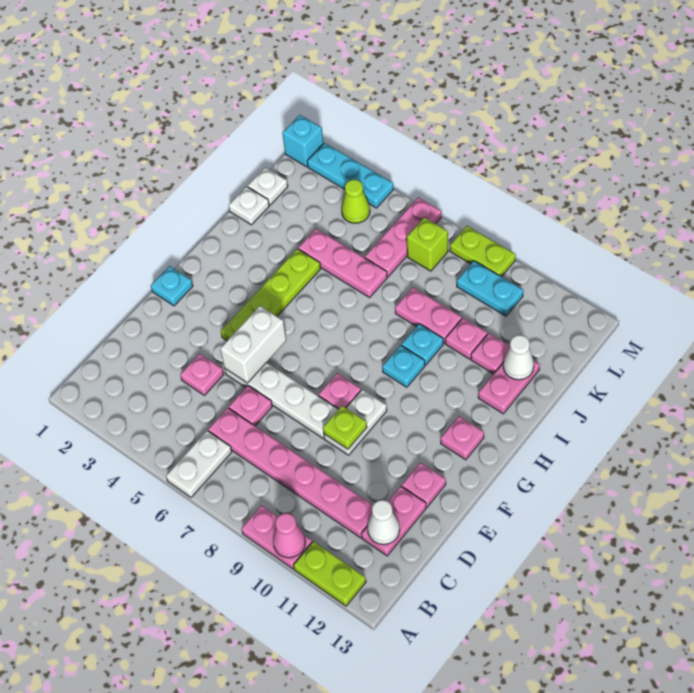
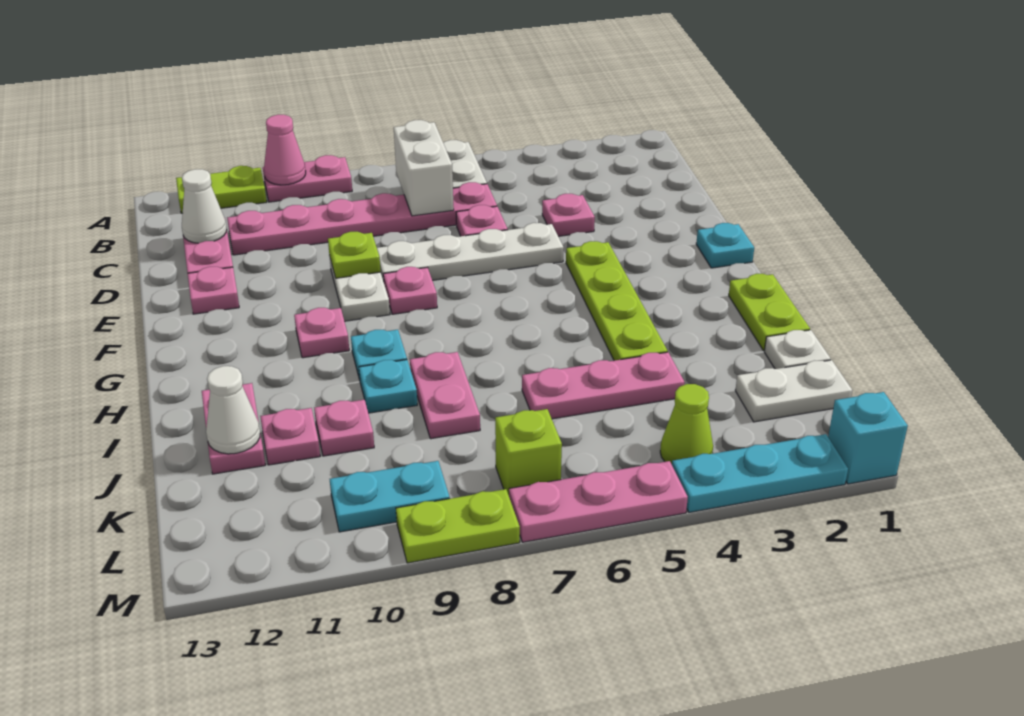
white brick E5:F5 level 2 -> white brick B7:C7 level 2
pink plate G12 level 1 -> pink plate G10 level 1
none -> lime plate H1:I1 level 1
pink plate J8:J9 level 1 -> pink plate I8:J8 level 1
white plate K1 level 1 -> white plate K1:K2 level 1
pink plate K6:M6 level 1 -> pink plate M5:M7 level 1

